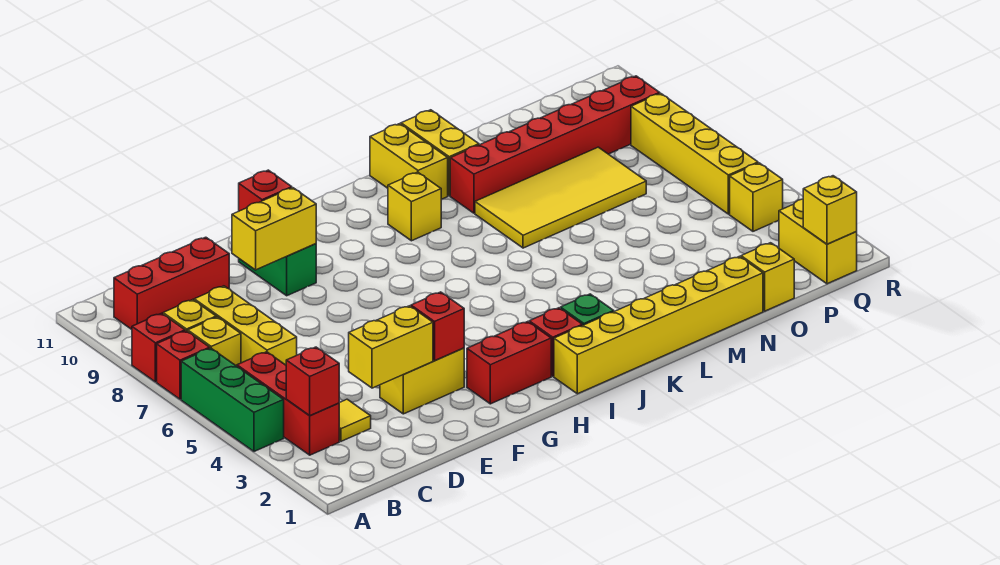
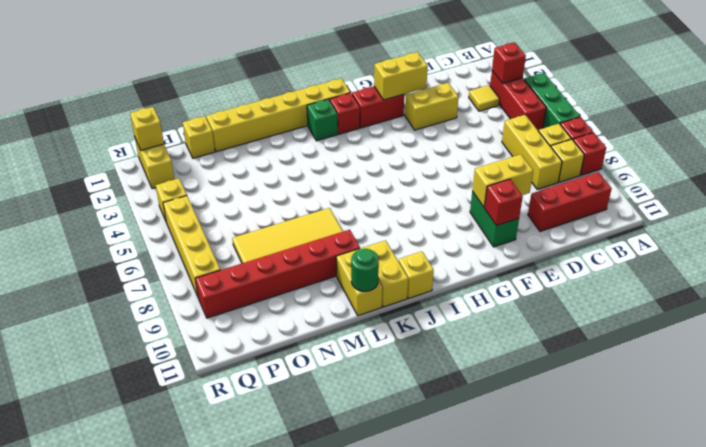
yellow brick D3:E3 level 2 -> yellow brick F2:G2 level 2
red brick F3 level 2 -> none
yellow brick J9 level 1 -> yellow brick J11 level 1
none -> green round brick L11 level 2

